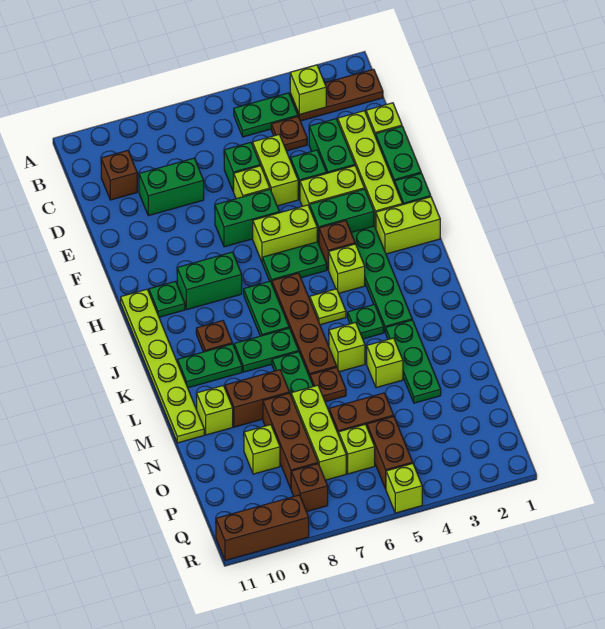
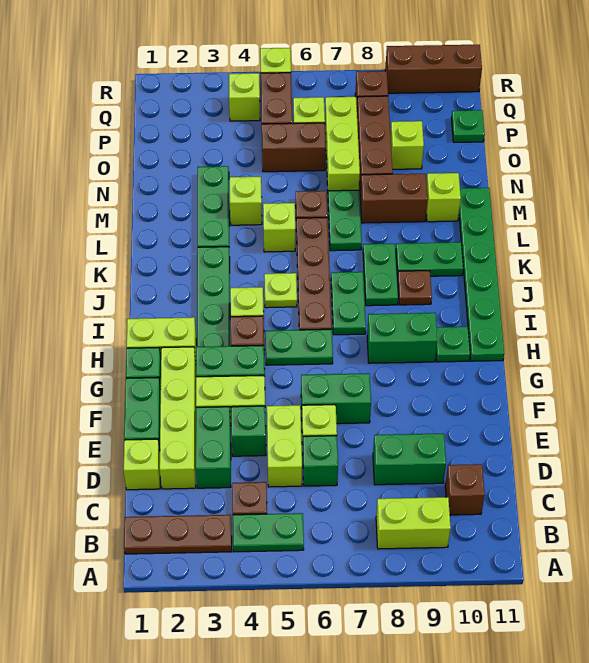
lime brick B3 level 2 -> lime brick Q4 level 1
lime brick G5:G6 level 1 -> lime brick B8:B9 level 1
lime plate H11:M11 level 1 -> green plate H11:M11 level 1
green plate K4 level 1 -> green plate P11 level 1
green plate K7:K8 level 1 -> green plate J8:K8 level 1

